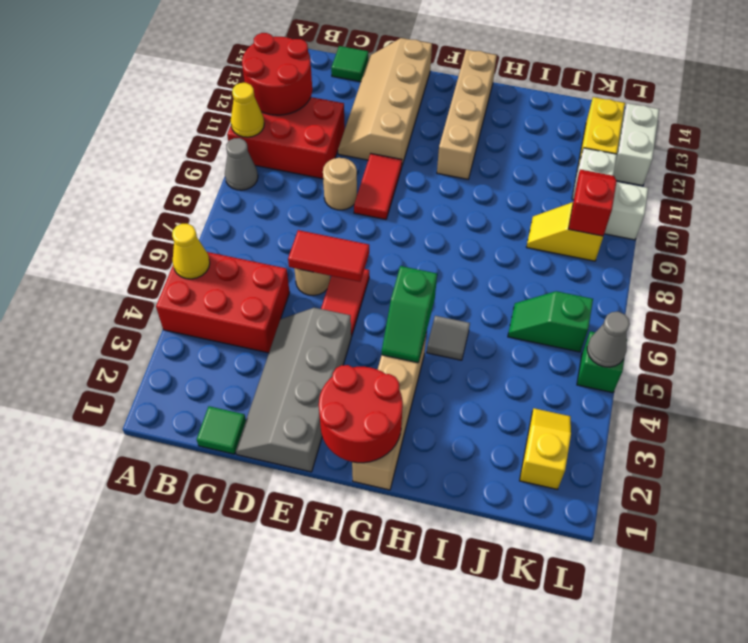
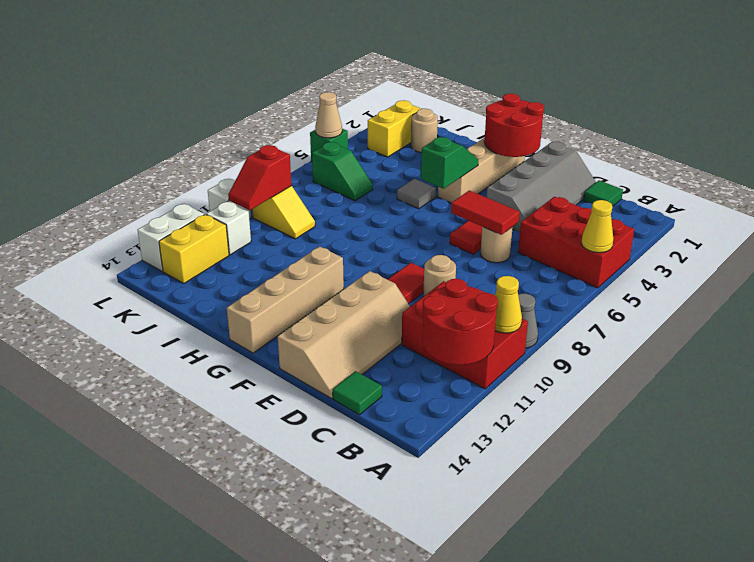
none -> tan round brick J2 level 1
yellow slope K2:K3 level 1 top 2 -> yellow brick K2:K3 level 1
grey cone L5 level 2 -> tan cone L5 level 2

